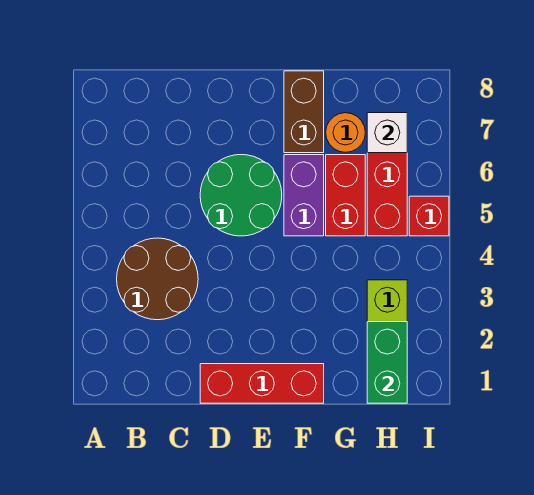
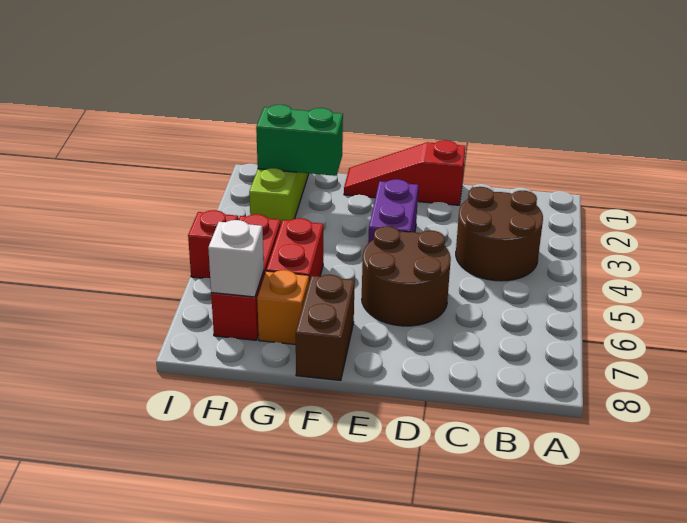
red brick D1:F1 level 1 -> red slope D1:F1 level 1 top D
green round brick D5:E6 level 1 -> brown round brick D5:E6 level 1
purple brick F5:F6 level 1 -> purple brick E3:E4 level 1
orange round brick G7 level 1 -> orange brick G7 level 1
green brick H1:H2 level 2 -> green brick G2:H2 level 2

